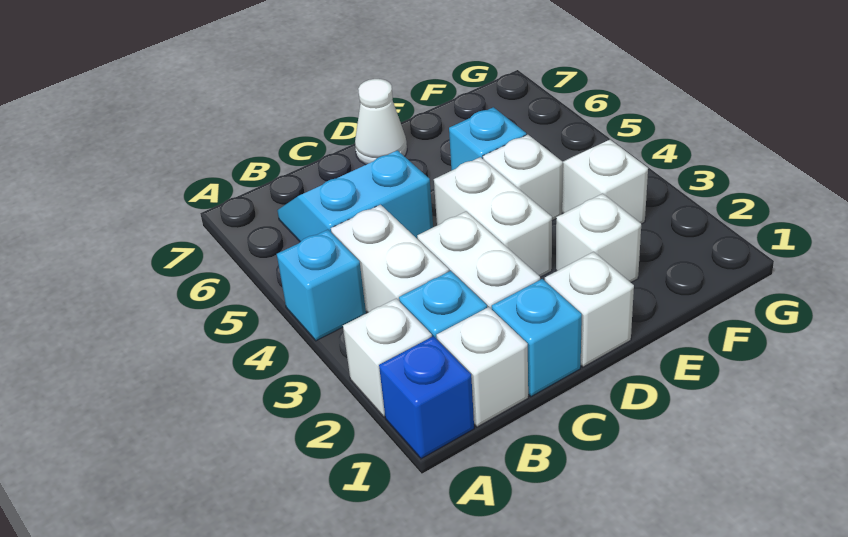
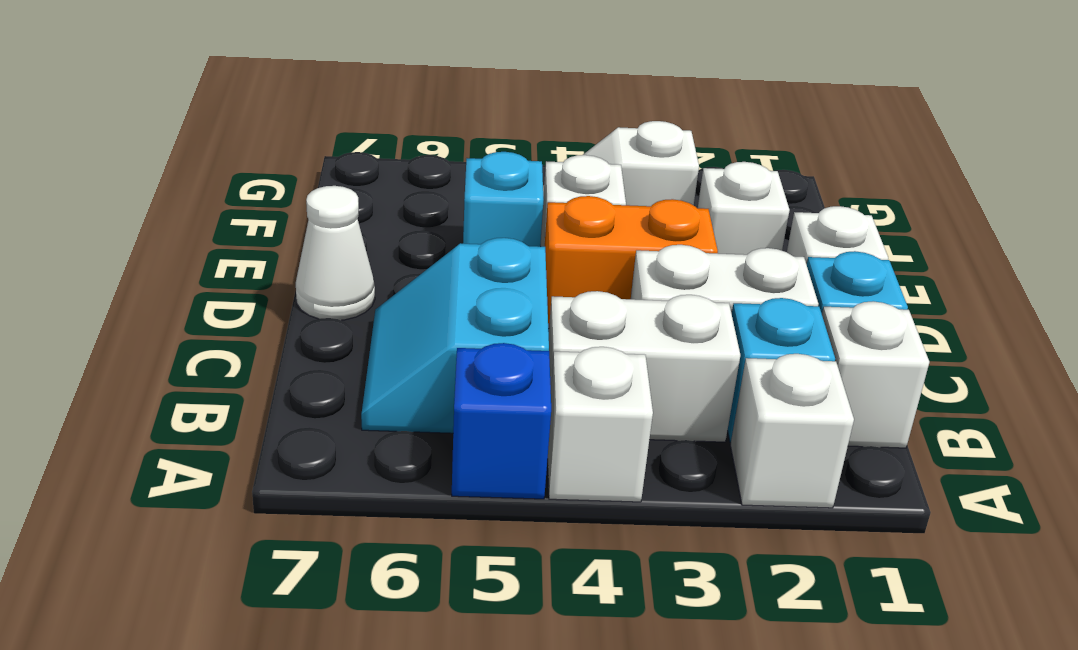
blue brick A1 level 1 -> blue brick A5 level 1
cyan brick A4 level 1 -> white brick A4 level 1
white brick D3:D4 level 1 -> orange brick D3:D4 level 1

